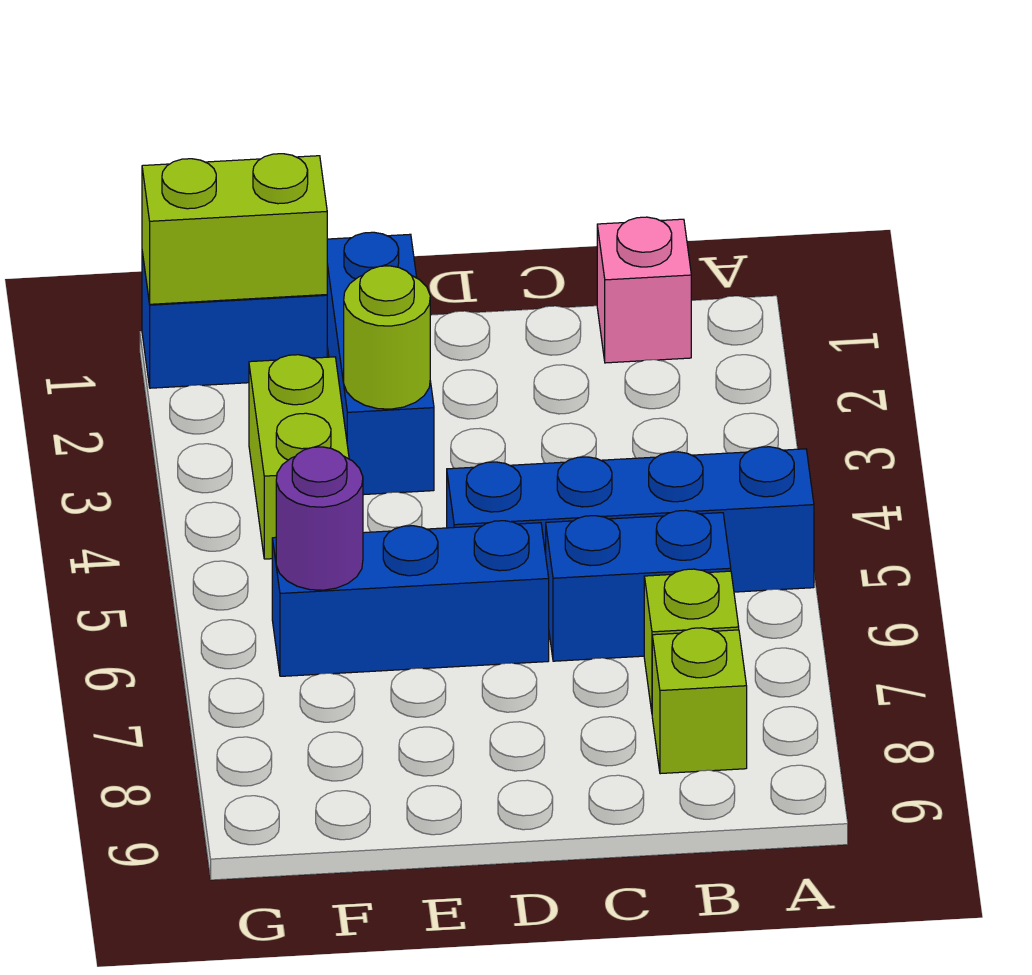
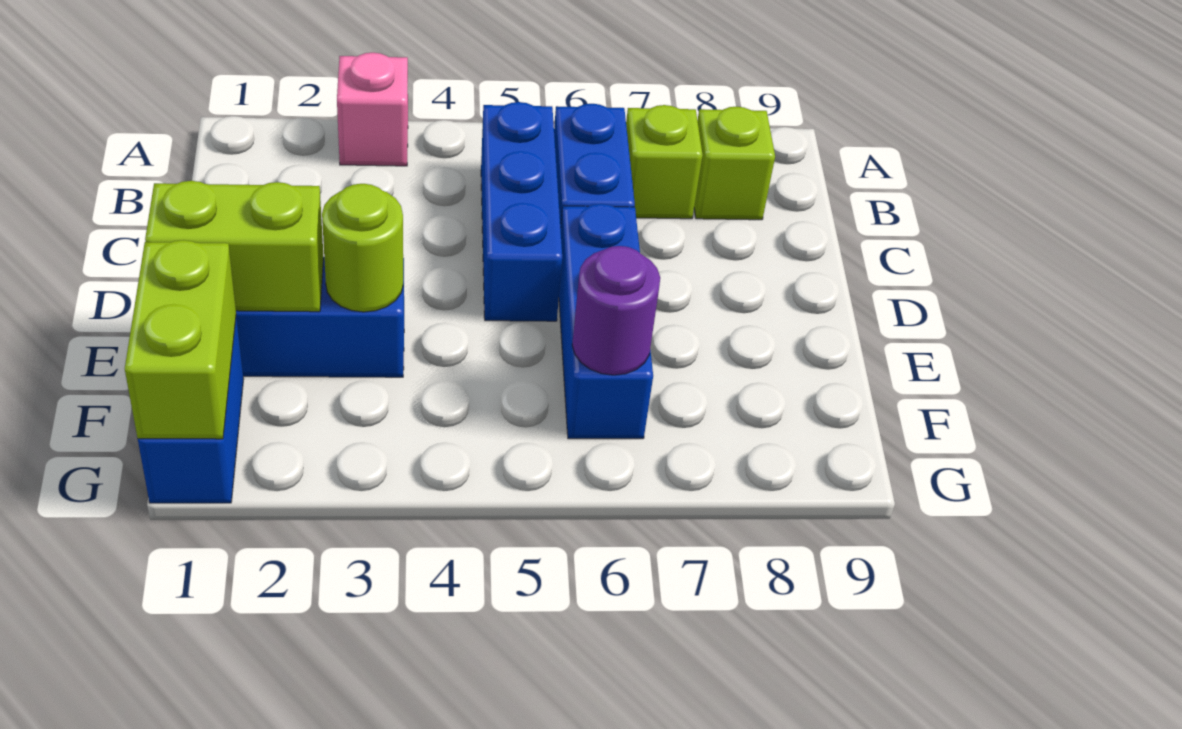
blue brick A5:D5 level 1 -> blue brick B5:D5 level 1
pink brick B1 level 1 -> pink brick A3 level 1
lime brick F3:F4 level 1 -> lime brick E1:E2 level 2

